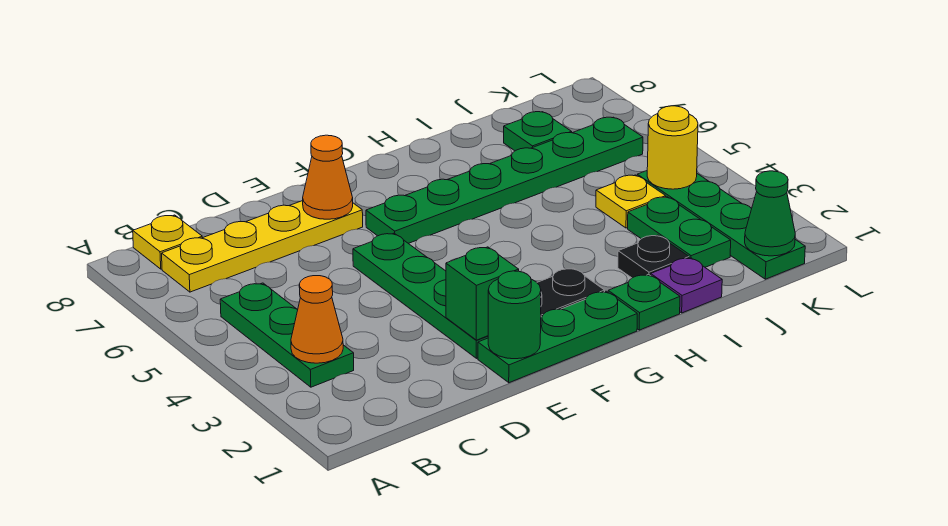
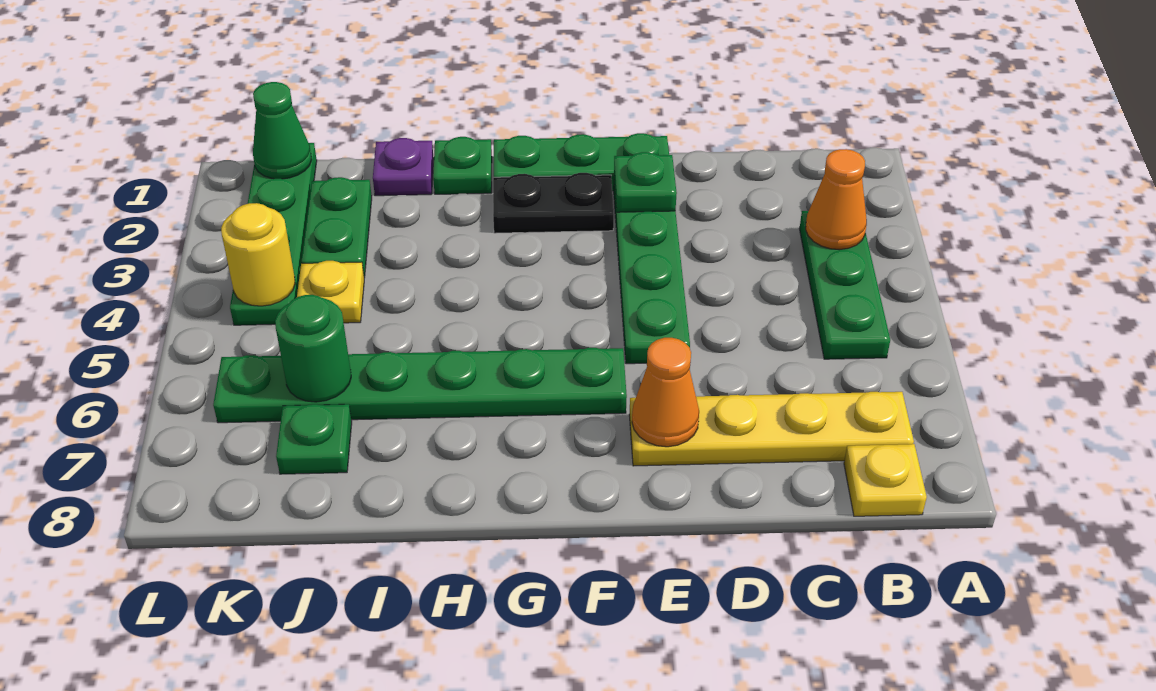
green round brick E1 level 2 -> green round brick J6 level 2
green brick E2 level 2 -> green plate E2 level 2
black plate I2 level 1 -> none

